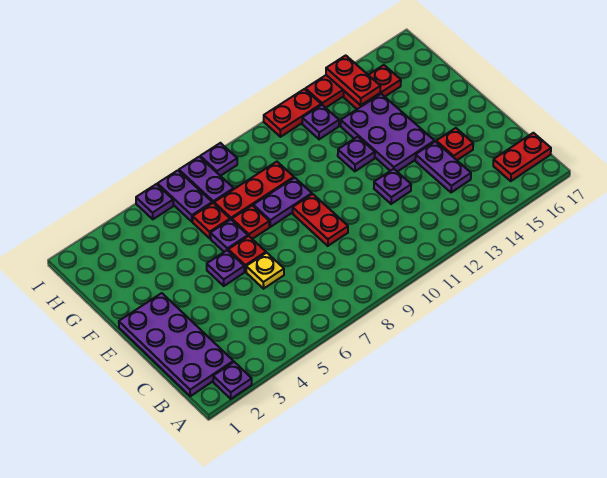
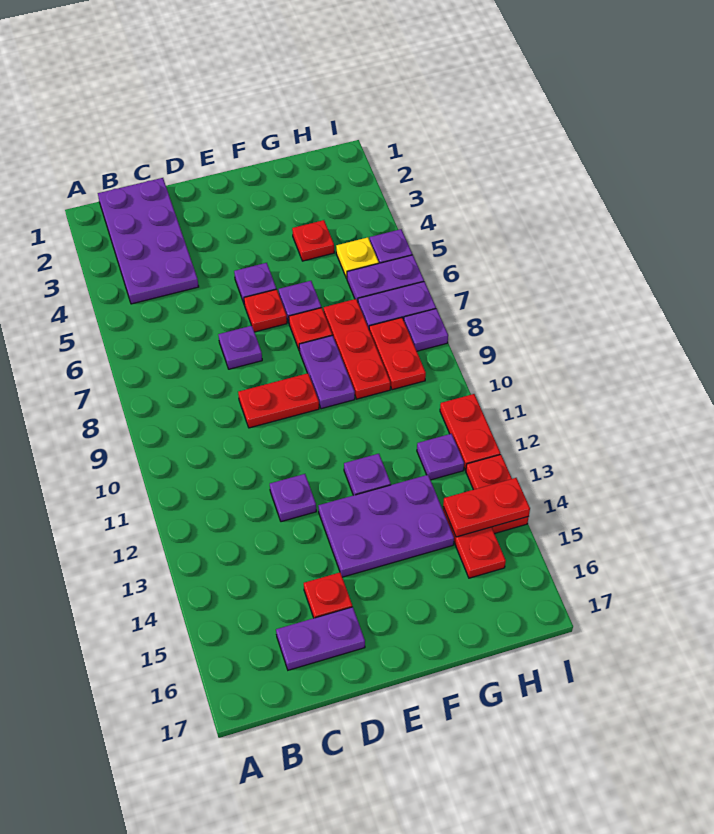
purple plate A2 level 1 -> purple plate D7 level 1
purple plate B1:E2 level 1 -> purple plate B1:C4 level 1
red plate B16:B17 level 1 -> red plate H8:H9 level 1
purple plate C14:D14 level 1 -> purple plate C16:D16 level 1
yellow plate D6 level 1 -> yellow plate H5 level 1
red plate G6 level 1 -> red plate G4 level 1

